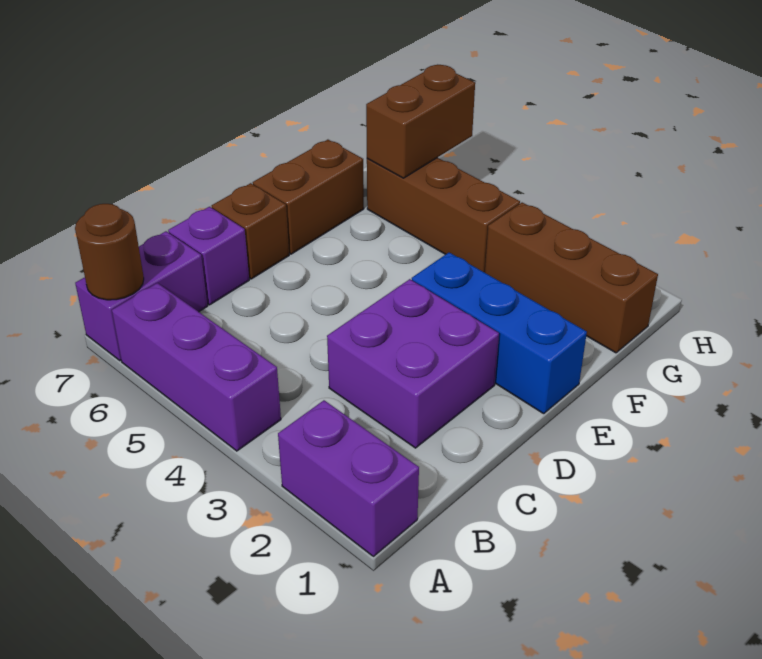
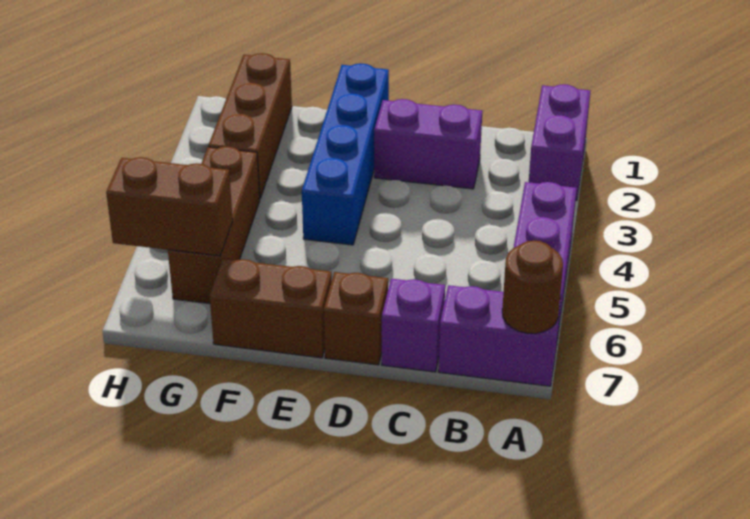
purple brick C2:D3 level 1 -> purple brick C2:D2 level 1
blue brick E1:E3 level 1 -> blue brick E1:E4 level 1

